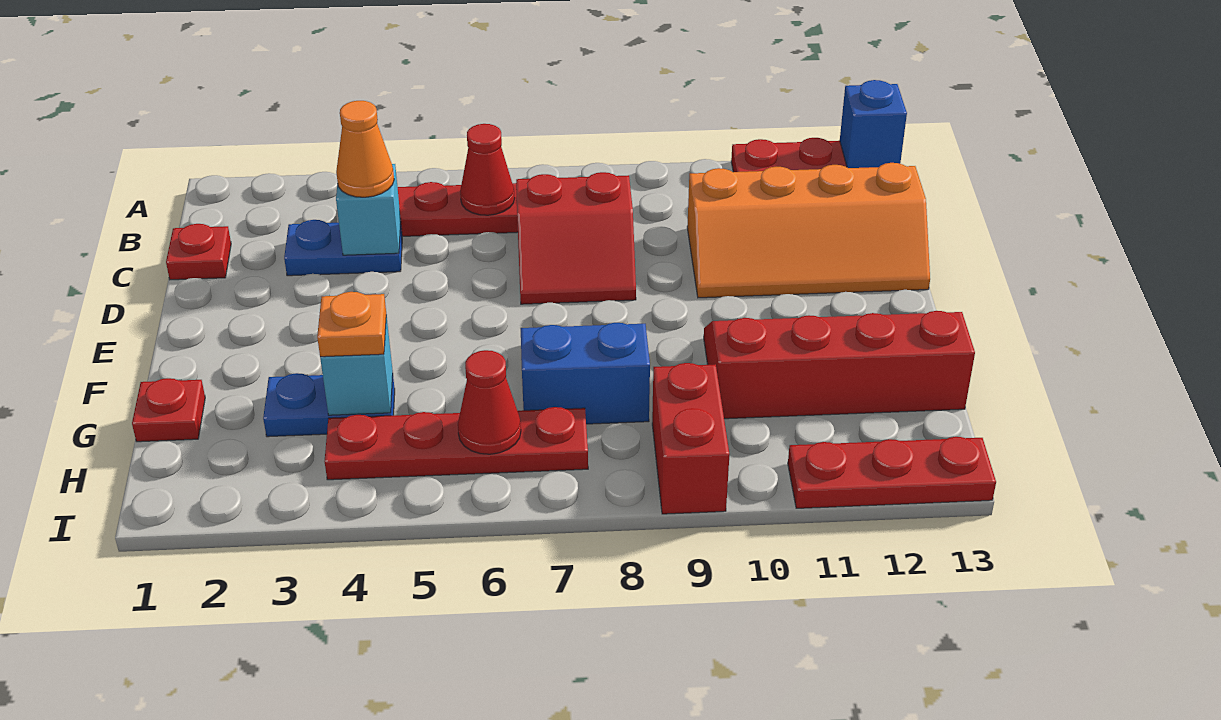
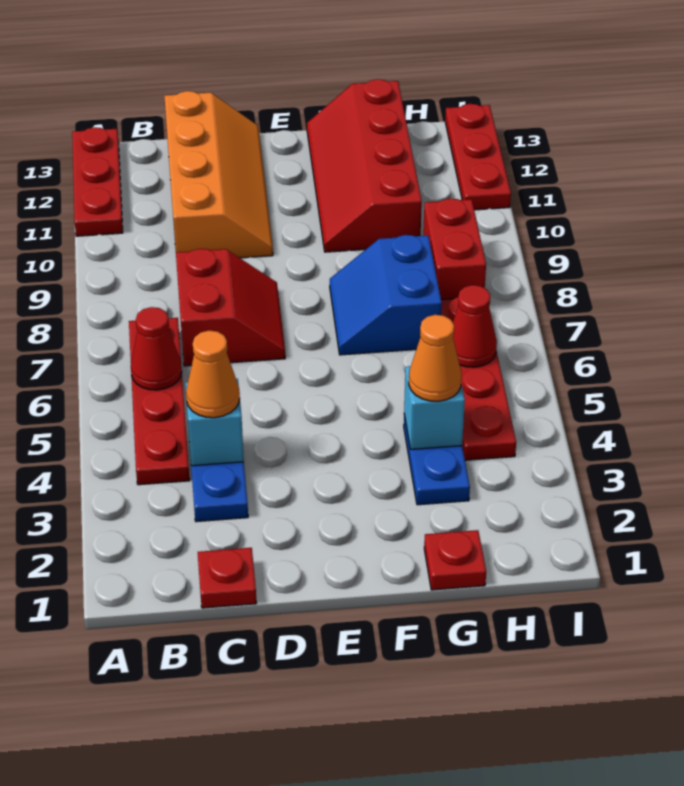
blue brick A13 level 2 -> none
orange plate G4 level 3 -> orange cone G4 level 3
red brick H9:I9 level 1 -> red brick H8:H9 level 1

